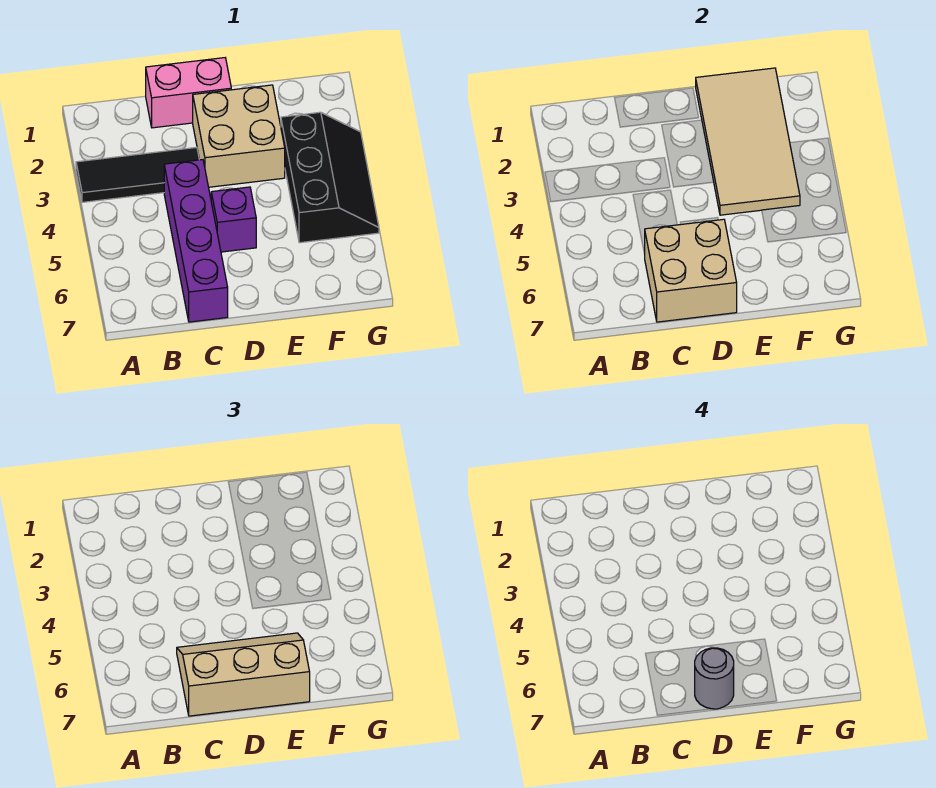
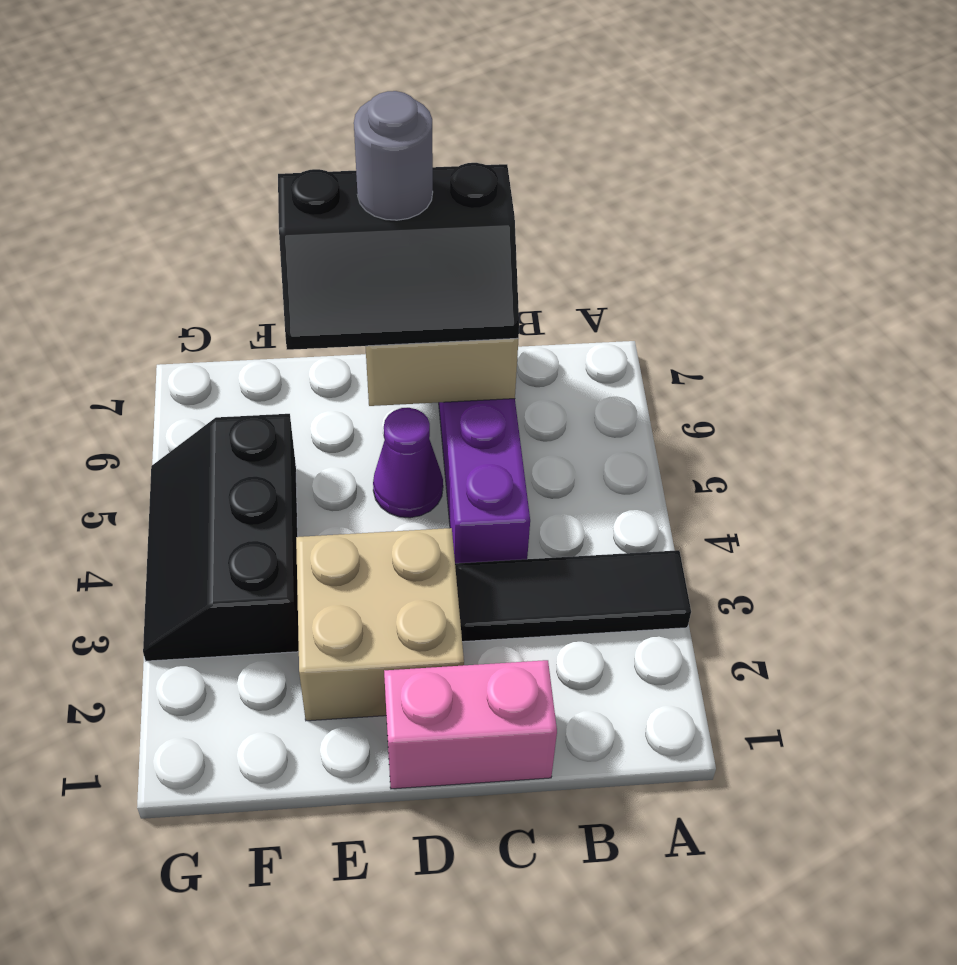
tan slope C6:E7 level 3 top 7 -> black slope C6:E7 level 3 top 7
purple brick D5 level 1 -> purple cone D5 level 1
tan tile E1:F4 level 2 -> none

